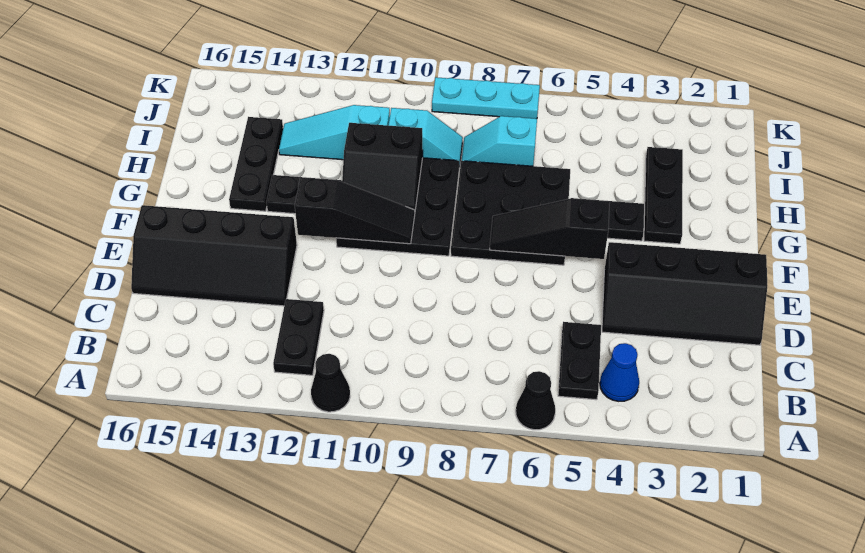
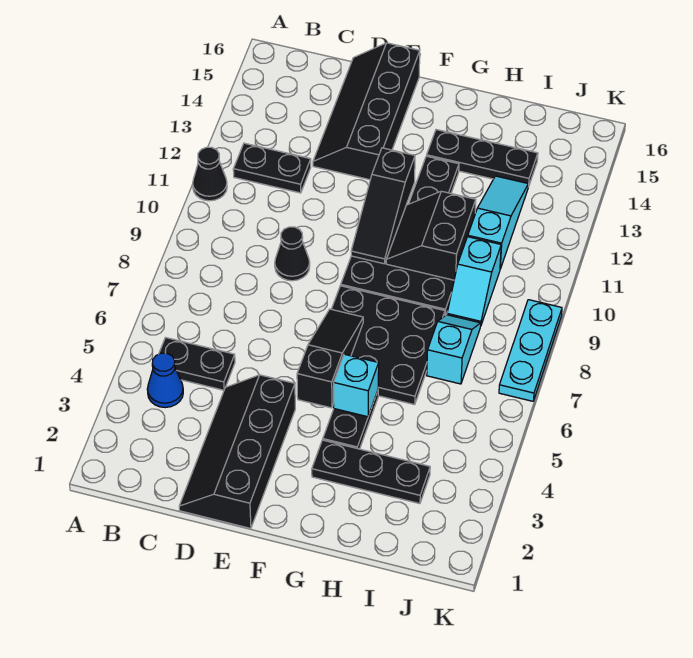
black cone A6 level 1 -> black cone D9 level 1
none -> cyan brick G5 level 2

